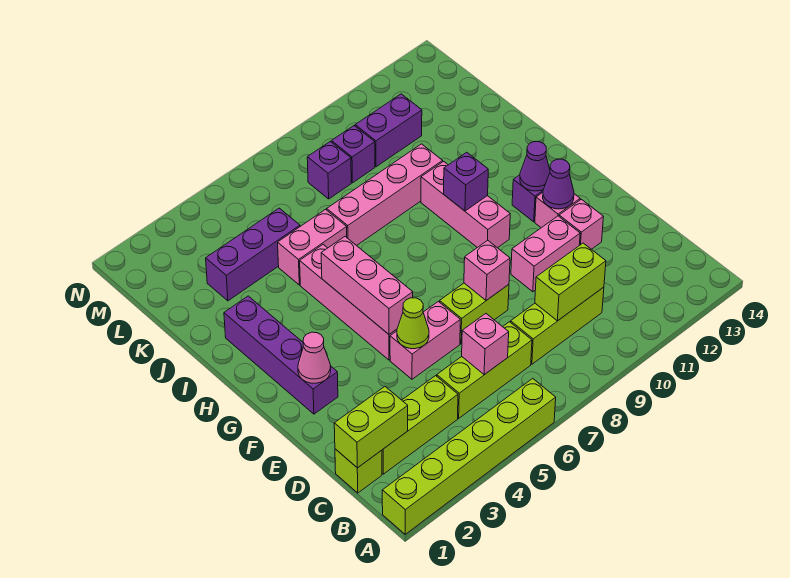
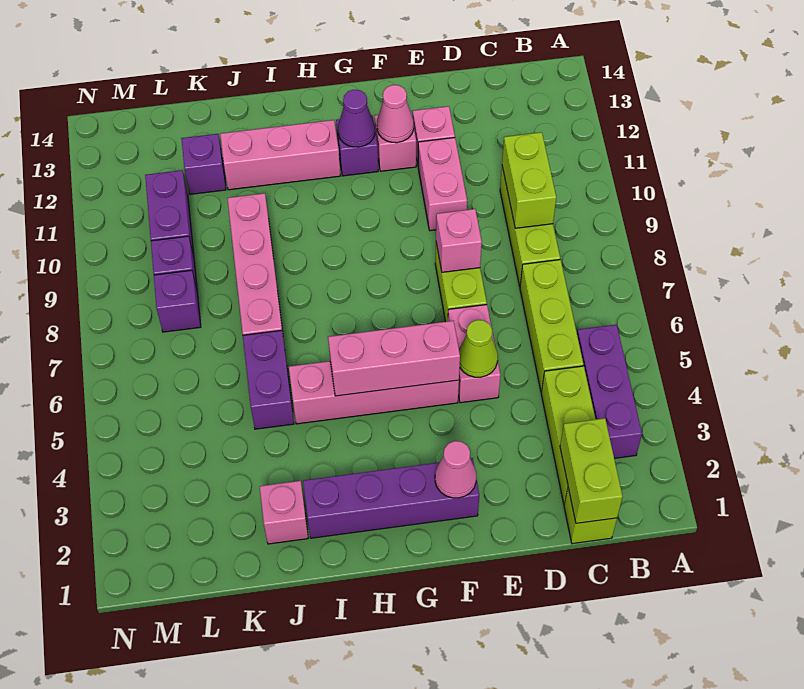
lime brick A1:A6 level 1 -> none
pink brick C6 level 2 -> pink brick J2 level 1
purple cone F12 level 2 -> pink cone F12 level 2
pink brick G10:I10 level 1 -> pink brick H12:J12 level 1
purple brick H10 level 2 -> purple brick K12 level 1
pink brick J5:J6 level 1 -> purple brick J5:J6 level 1
purple brick K3:K5 level 1 -> purple brick B3:B5 level 1

